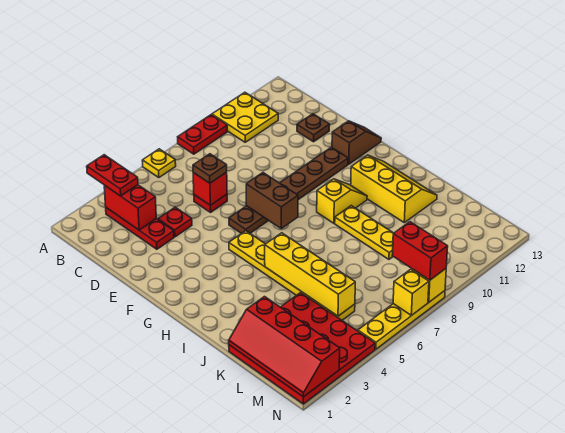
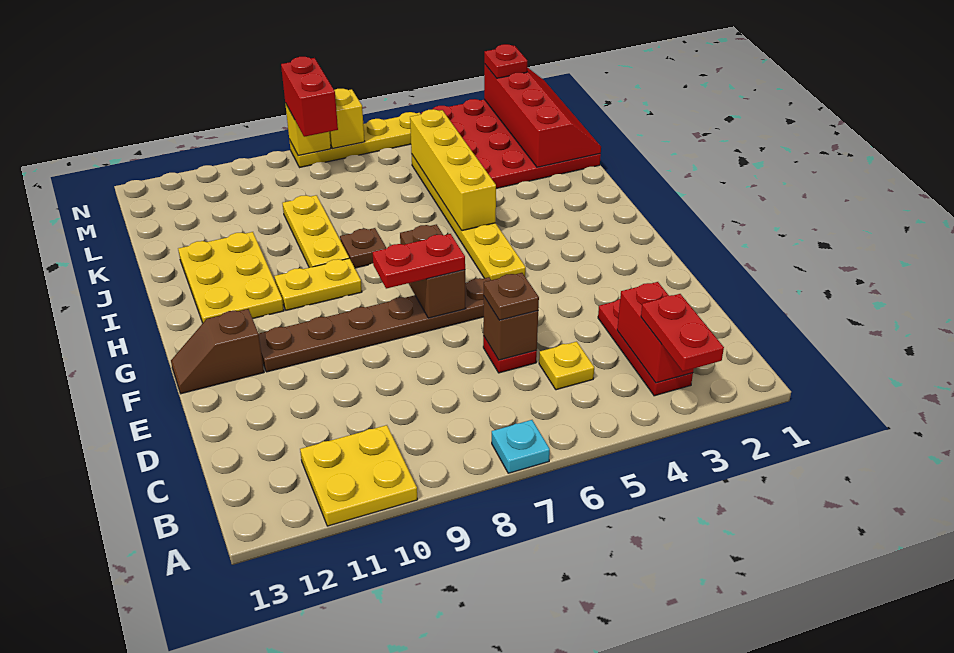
yellow plate A6 level 1 -> yellow plate C5 level 1
none -> cyan plate A7 level 1
red plate A8:A9 level 1 -> red plate F7:F8 level 3
red plate D4 level 1 -> red plate N2 level 3
red brick D6 level 2 -> brown brick D6 level 2
brown plate D12 level 1 -> brown plate I8 level 1
yellow slope H9:H10 level 1 top 9 -> yellow plate H9:H10 level 1
yellow slope H11:J12 level 1 top 11 -> yellow plate H11:J12 level 1

